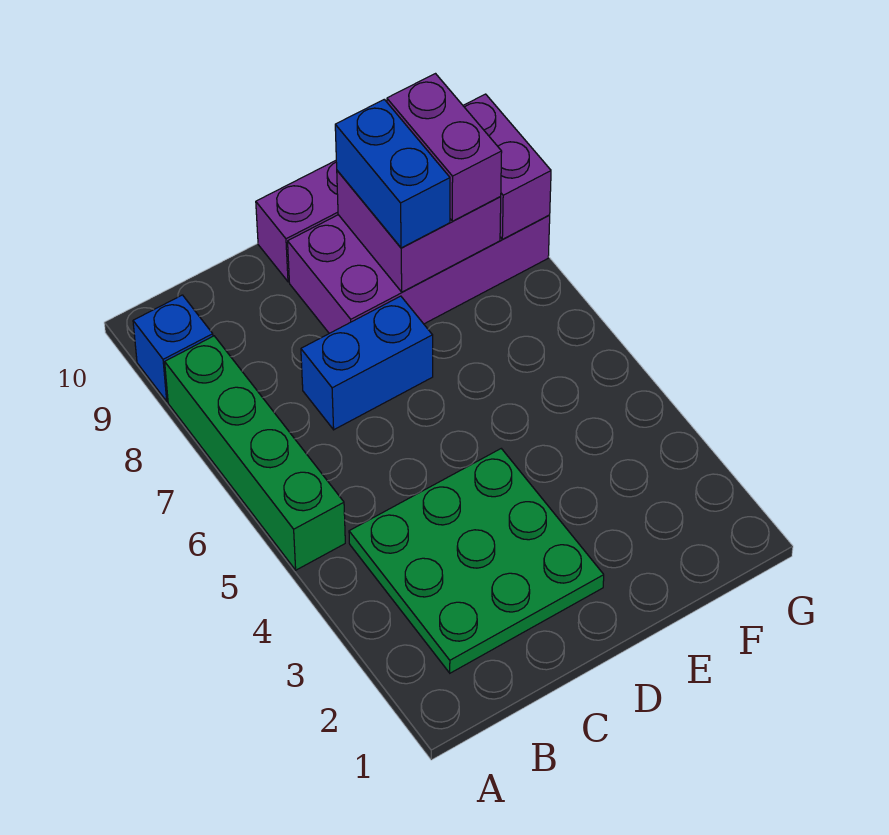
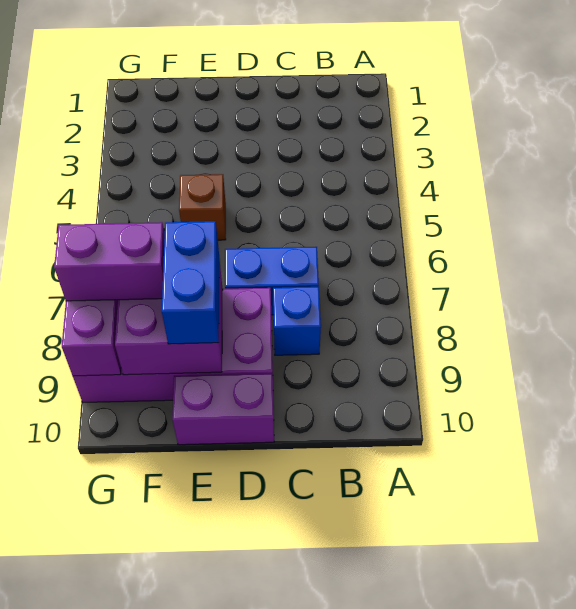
green brick A5:A8 level 1 -> none
blue brick A9 level 1 -> blue brick C8 level 1
green plate B2:D4 level 1 -> none
none -> brown brick E5 level 1
purple brick F8:F9 level 3 -> purple brick F8:G8 level 3

